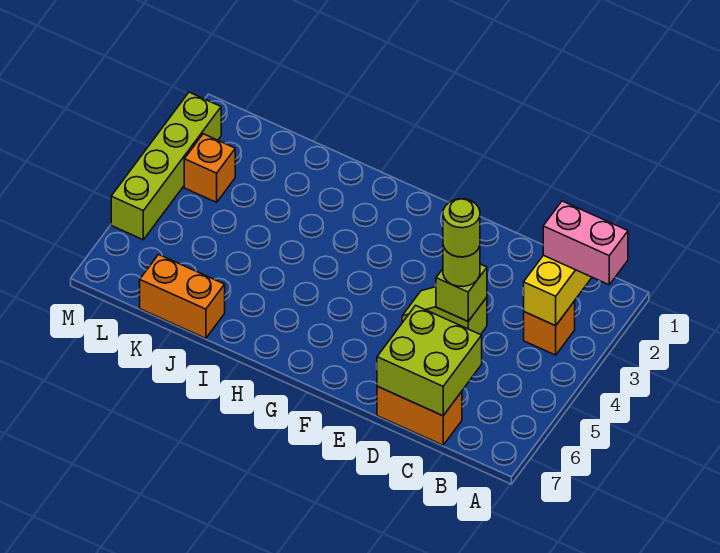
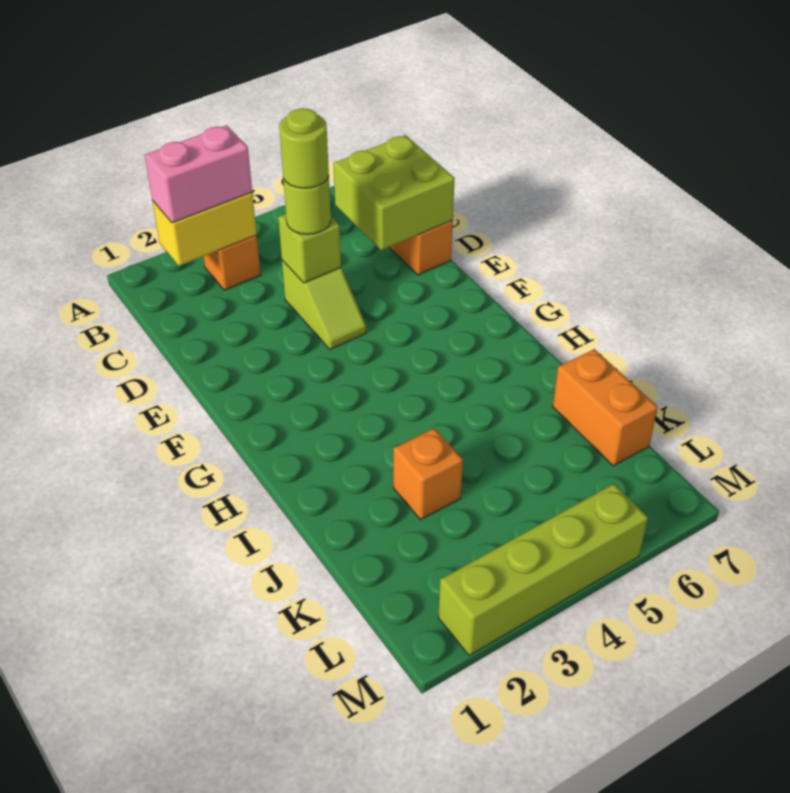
pink brick A2:B2 level 3 -> pink brick B2:B3 level 3
orange brick L3 level 1 -> orange brick J3 level 1

